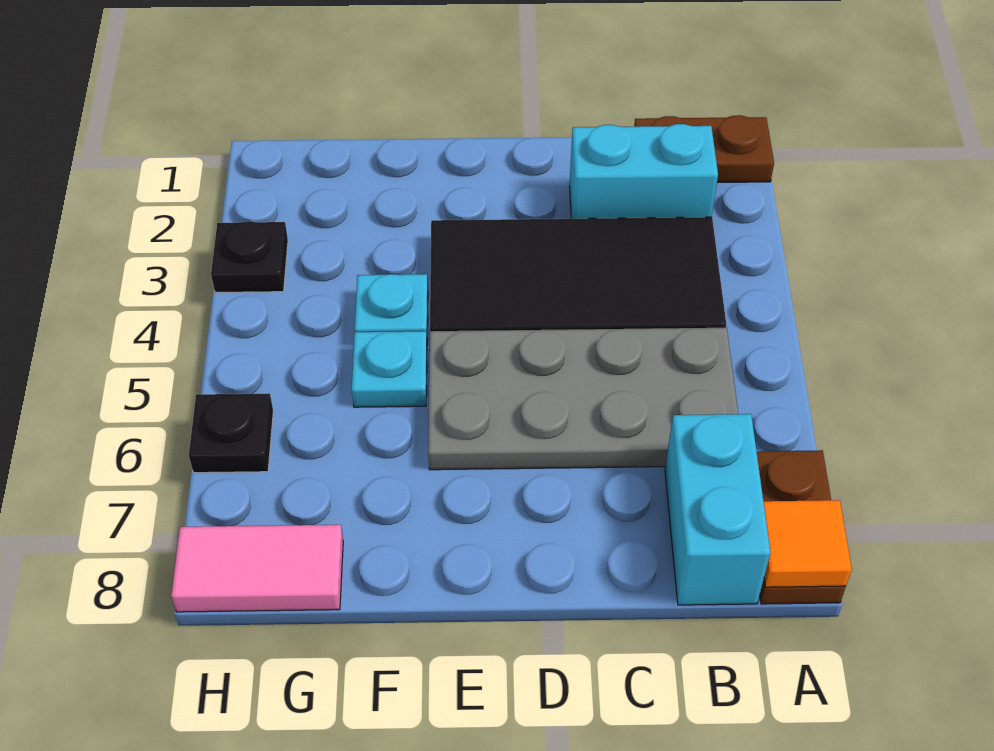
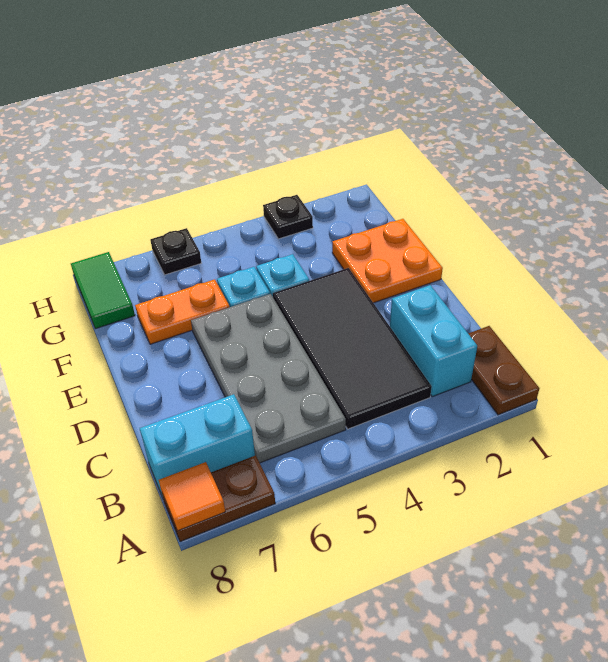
none -> orange plate E1:F2 level 1
none -> orange plate F6:F7 level 1
pink tile G8:H8 level 1 -> green tile G8:H8 level 1

